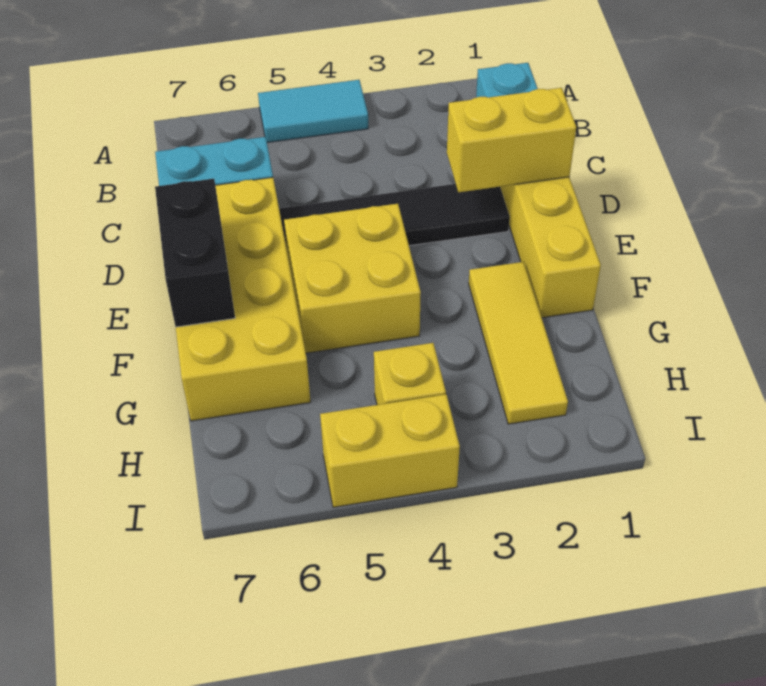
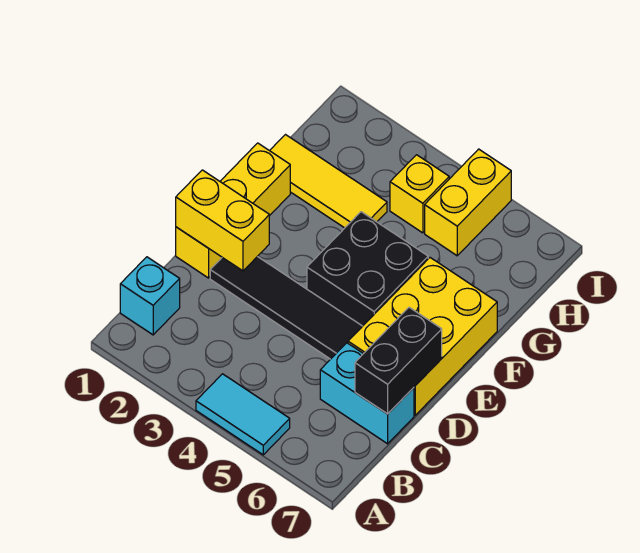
yellow brick D6:G7 level 1 -> yellow brick D6:F7 level 1
yellow brick E4:F5 level 1 -> black brick E4:F5 level 1
black brick E7:F7 level 2 -> black brick C7:D7 level 2
yellow tile F2:H2 level 1 -> yellow tile G1:G3 level 1
yellow brick I4:I5 level 1 -> yellow brick H5:I5 level 1

